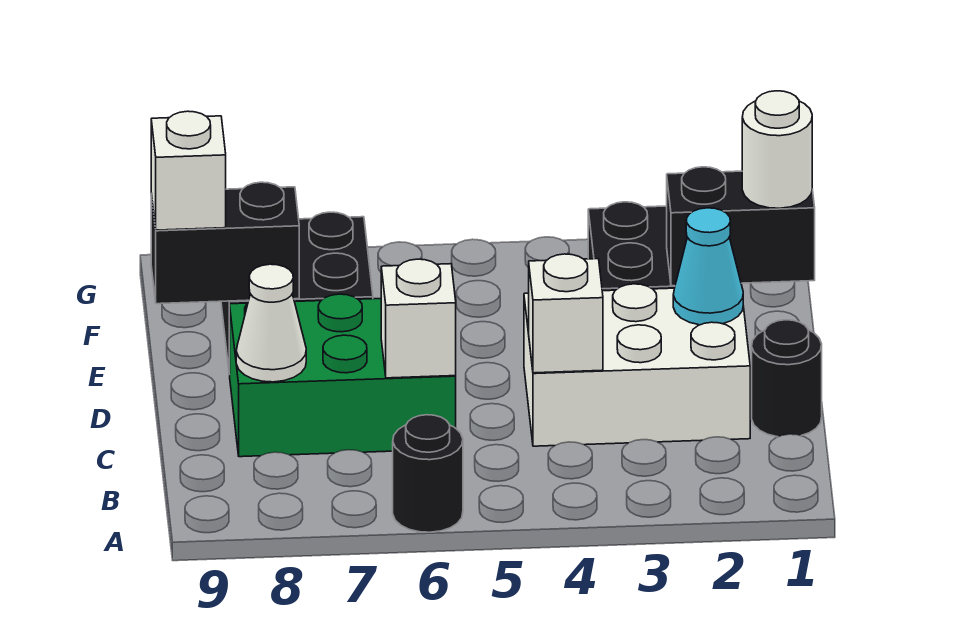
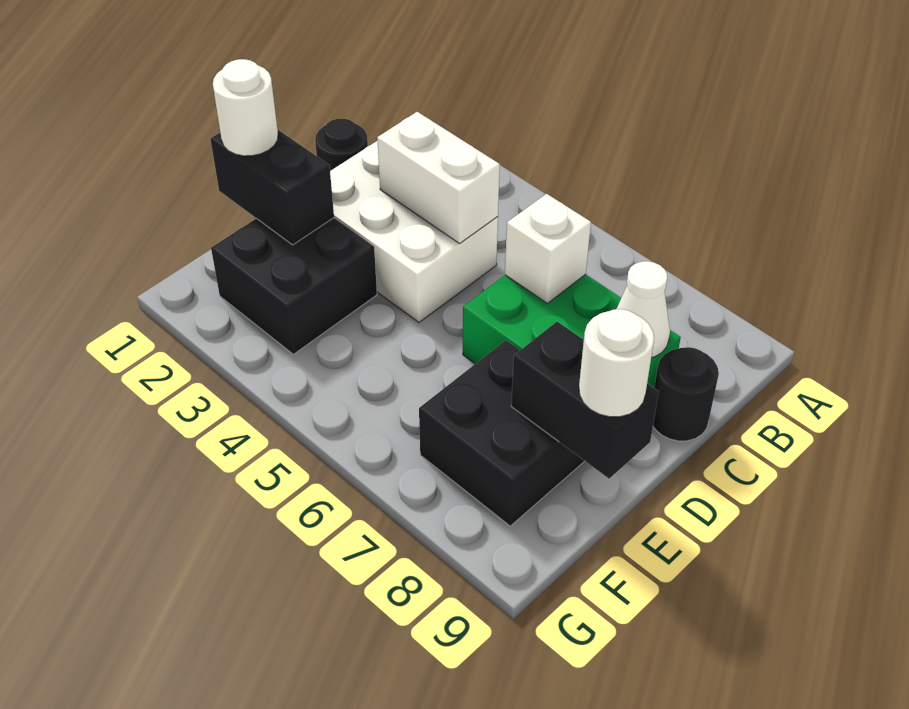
black round brick A6 level 1 -> black round brick C9 level 1
white brick C4 level 2 -> white brick C3:C4 level 2
cyan cone D2 level 2 -> none
white brick E9 level 3 -> white round brick E9 level 3

